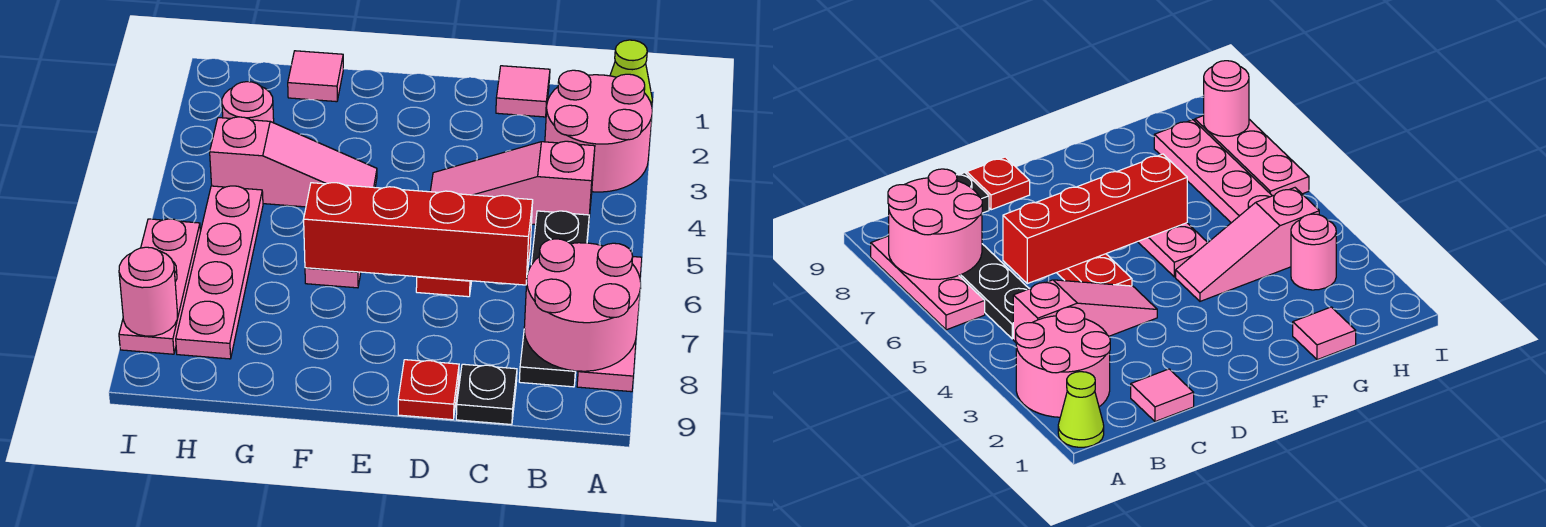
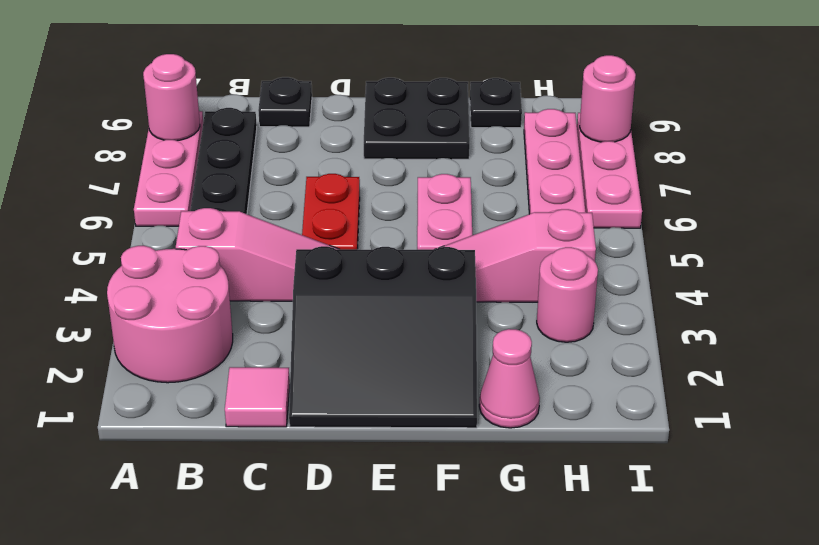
lime cone A1 level 1 -> none
pink round brick A7:B8 level 2 -> pink round brick A8 level 2
red brick C6:F6 level 2 -> none
none -> black slope D1:F3 level 1 top 3
red plate D9 level 1 -> none
none -> black plate E8:F9 level 1
pink tile G1 level 1 -> pink cone G1 level 1
none -> black plate G9 level 1

